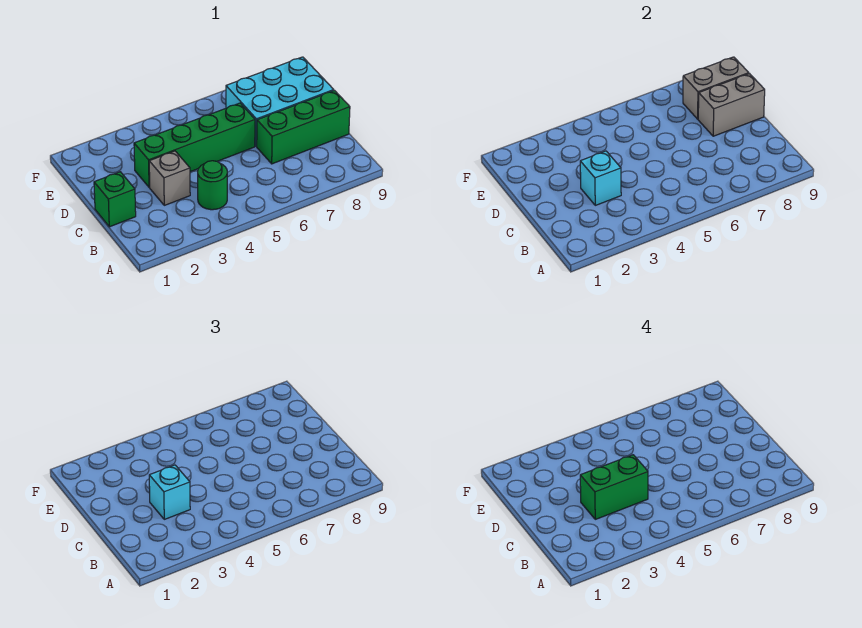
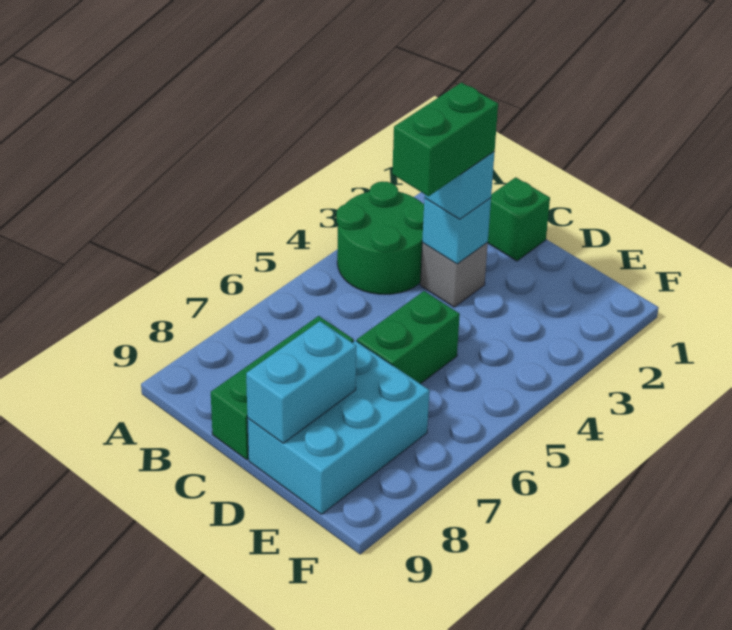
green round brick B4 level 1 -> green round brick A3:B4 level 1
green brick D3:D6 level 1 -> green brick D5:D6 level 1
grey brick D8:D9 level 2 -> cyan brick D8:D9 level 2
grey brick E8:E9 level 2 -> none

